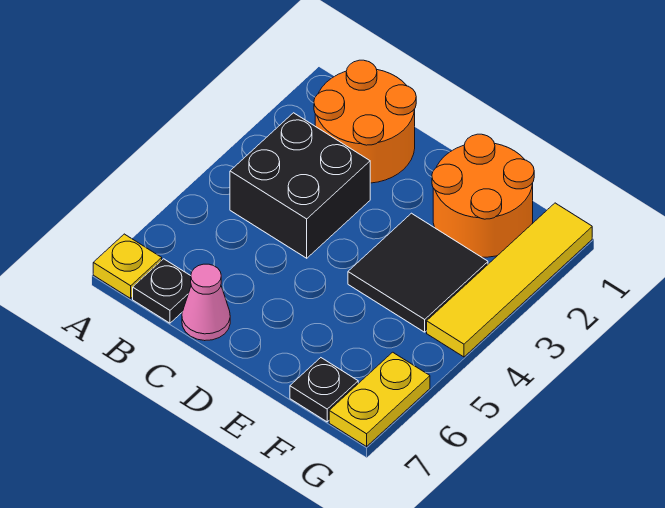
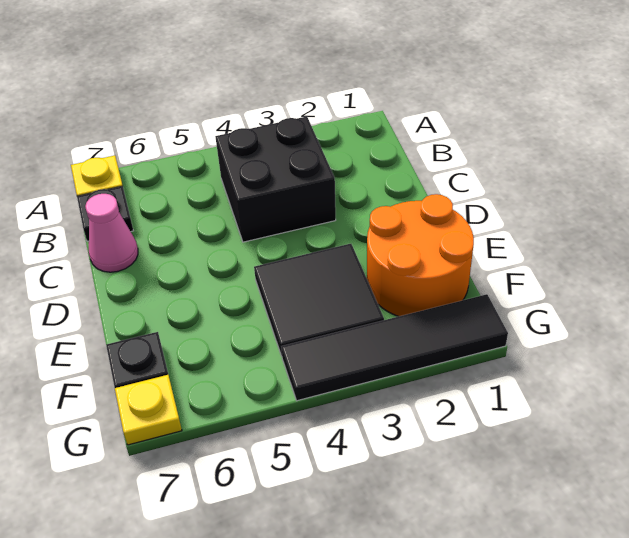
orange round brick B1:C2 level 1 -> none
yellow tile G1:G4 level 1 -> black tile G1:G4 level 1
yellow plate G6:G7 level 1 -> yellow plate G7 level 1

